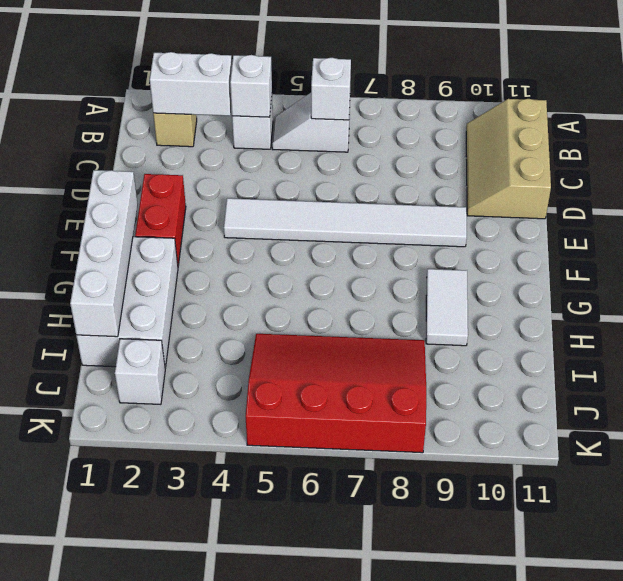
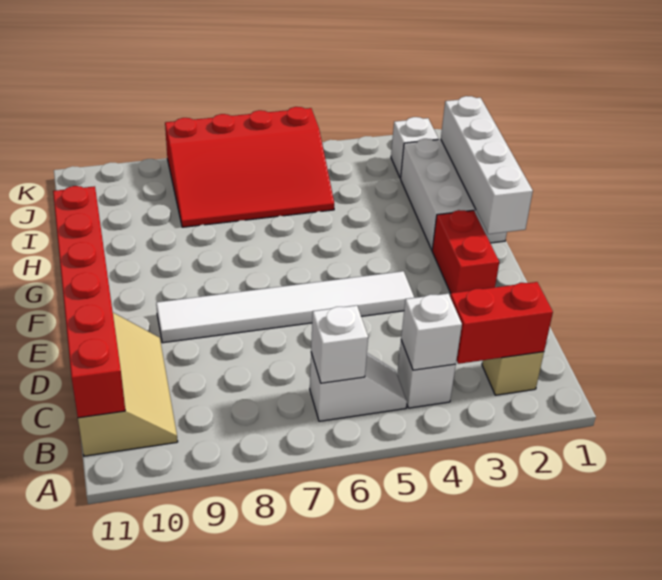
white brick B2:B3 level 2 -> red brick B2:B3 level 2
none -> red brick B11:G11 level 2
white tile G9:H9 level 1 -> none

